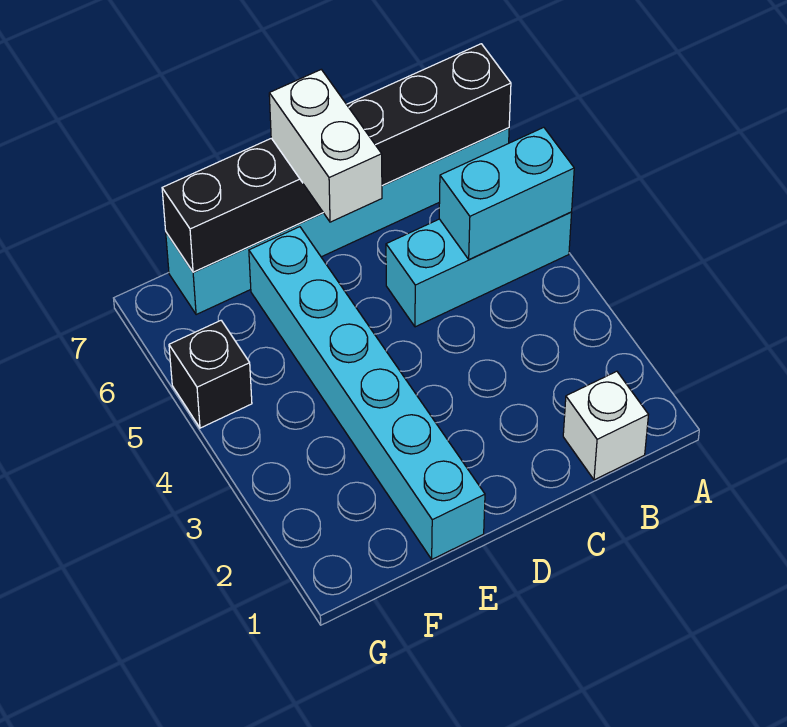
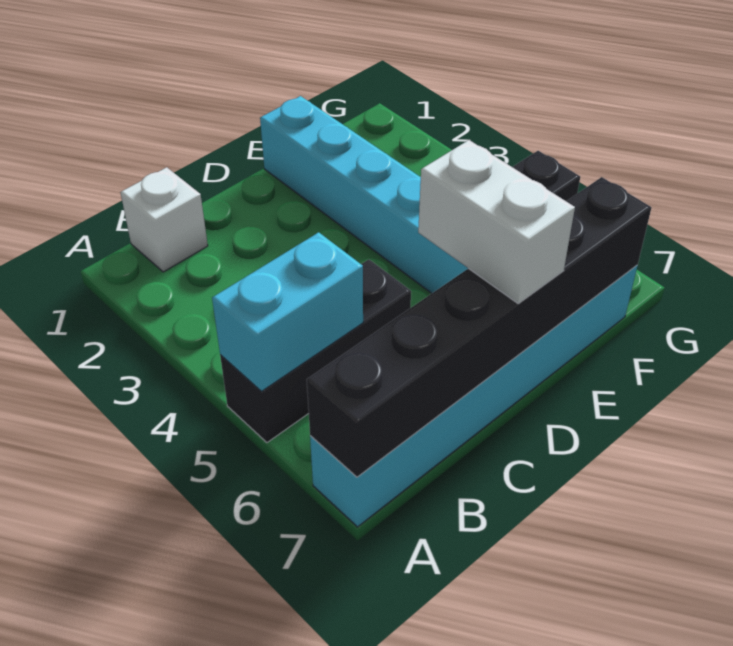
cyan brick A5:C5 level 1 -> black brick A5:C5 level 1

